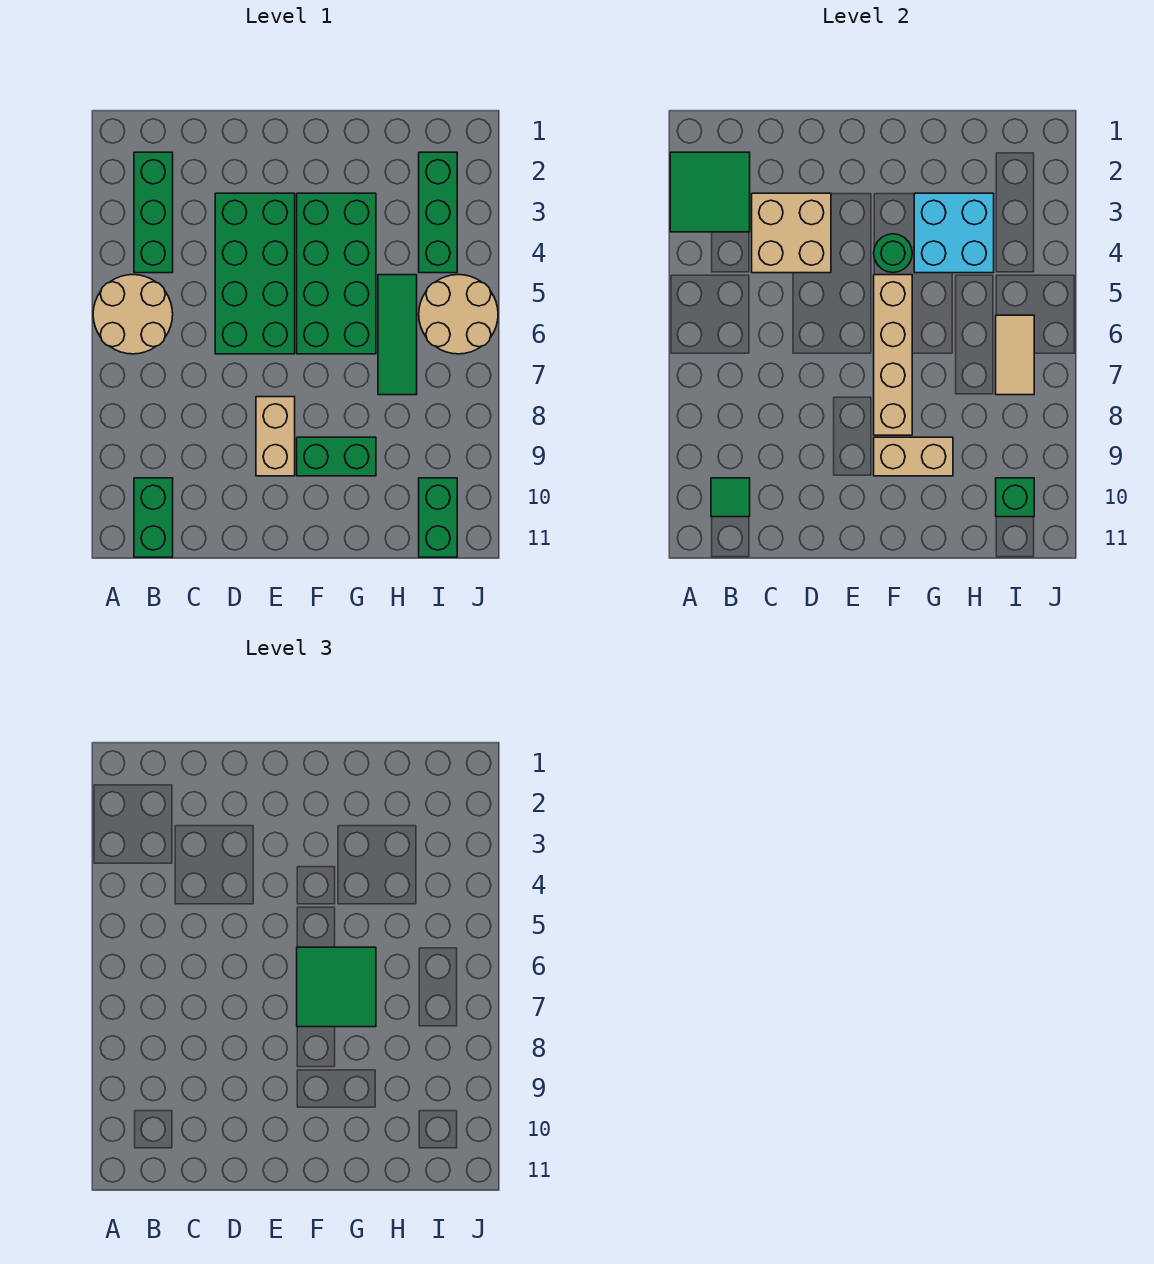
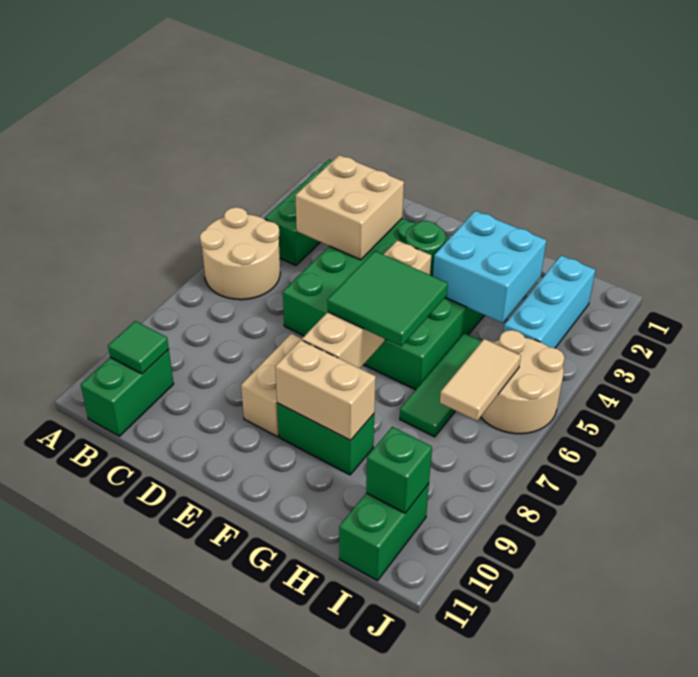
green tile A2:B3 level 2 -> none
green brick I2:I4 level 1 -> cyan brick I2:I4 level 1

